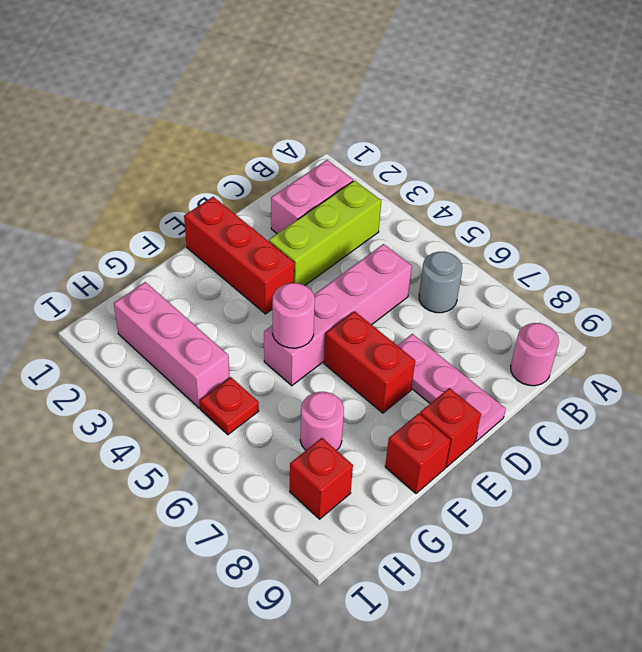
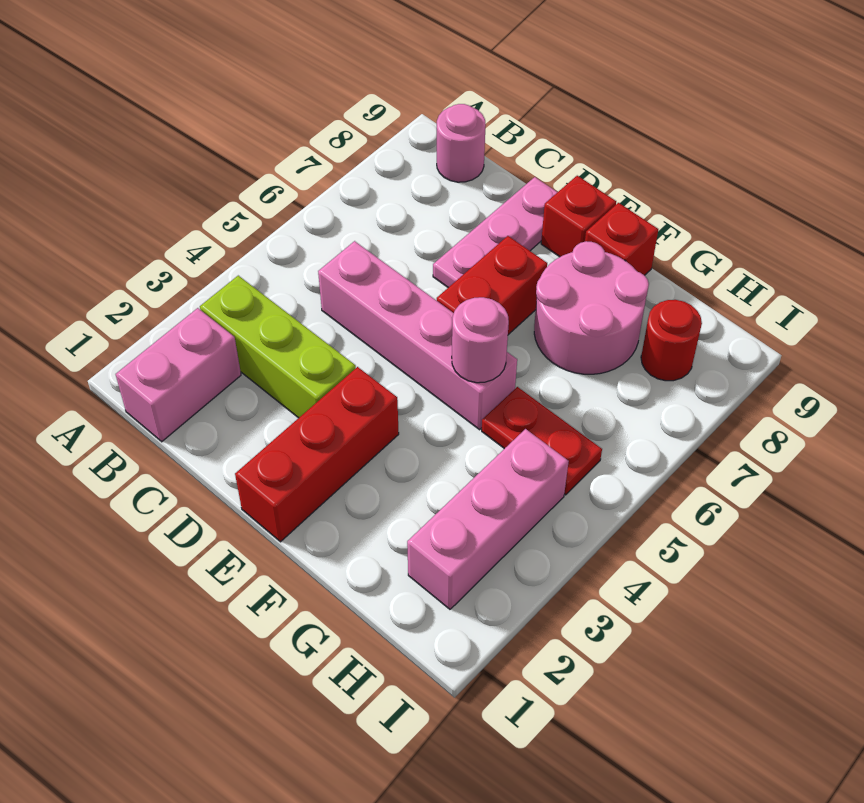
pink brick B2:C2 level 1 -> pink brick B1:B2 level 1
grey round brick B6 level 1 -> none
pink round brick G7 level 1 -> pink round brick F7:G8 level 1
red plate H5 level 1 -> red plate G5:H5 level 1
red brick H8 level 1 -> red round brick H8 level 1

